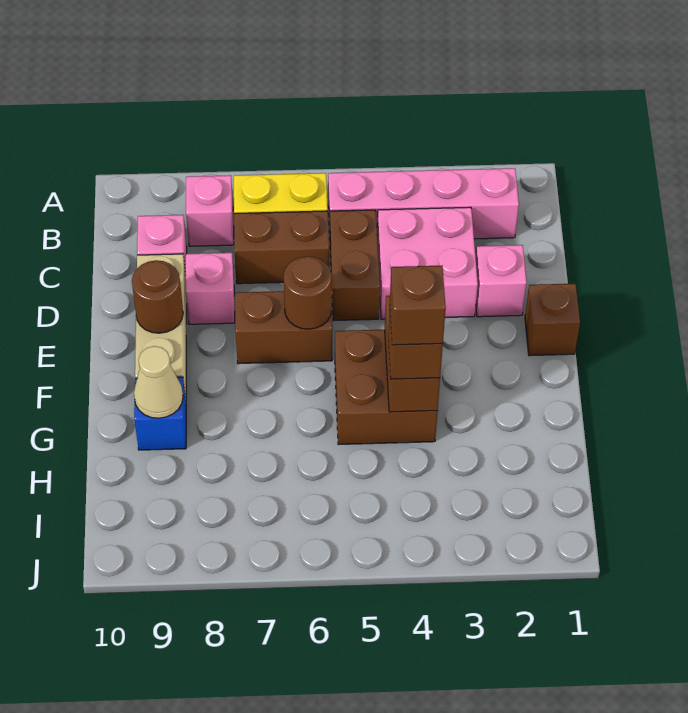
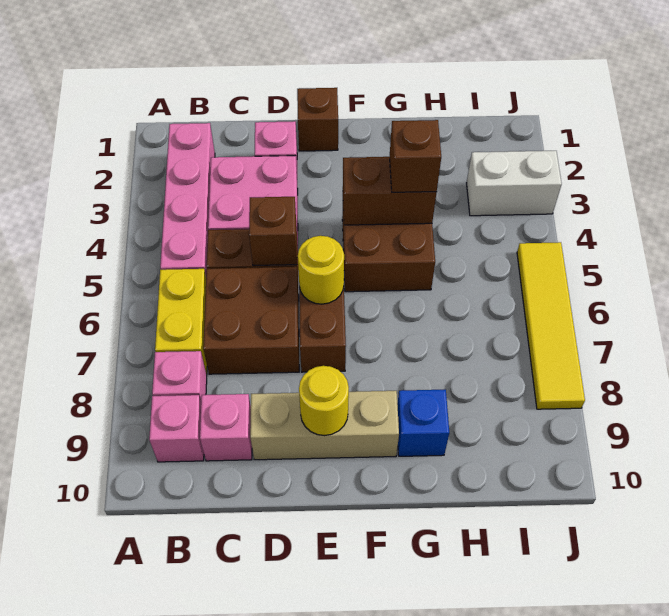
brown brick C6:C7 level 1 -> brown brick C6:D7 level 1
pink brick D8 level 1 -> pink brick B9 level 1
brown round brick E6 level 2 -> yellow round brick E6 level 2
brown round brick E9 level 2 -> yellow round brick E9 level 2
brown brick G4 level 4 -> brown brick D5 level 2
tan cone G9 level 2 -> none
none -> white brick I3:J3 level 1
none -> yellow tile J5:J8 level 1

